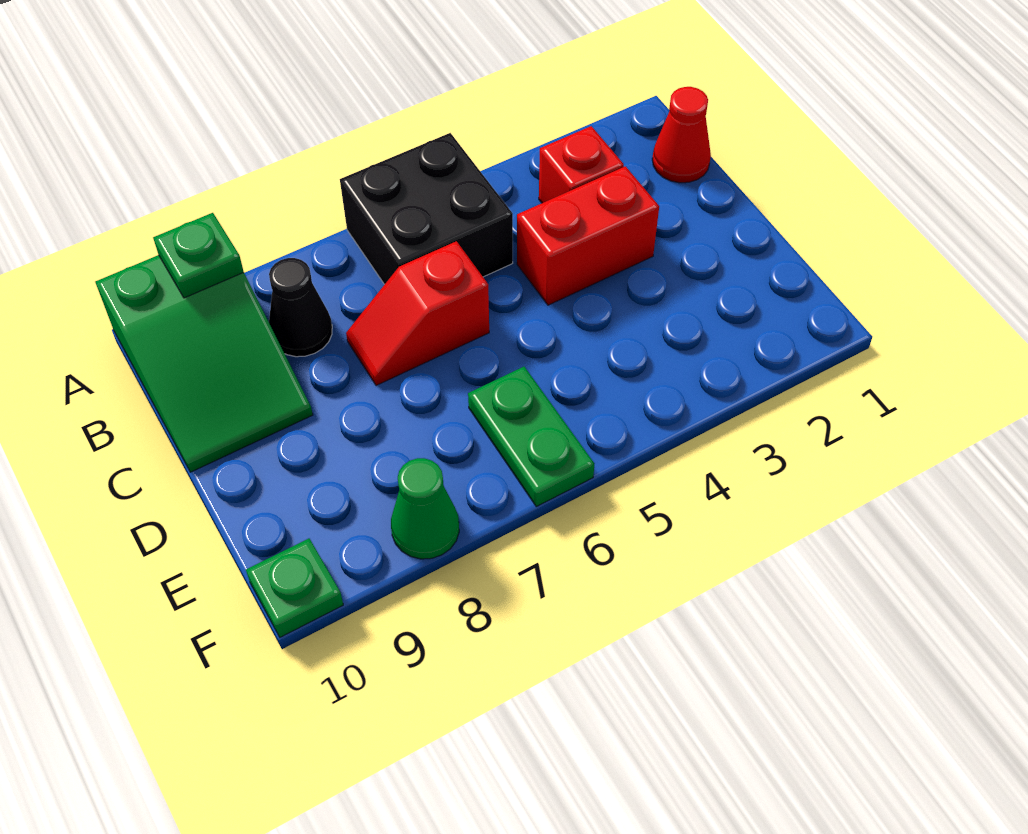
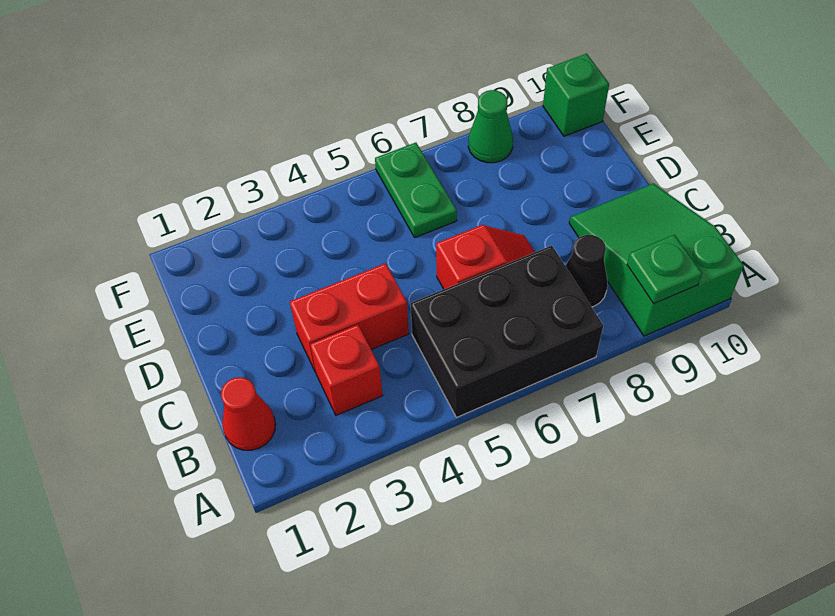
black brick A5:B6 level 1 -> black brick A5:B7 level 1
green plate F10 level 1 -> green brick F10 level 1

